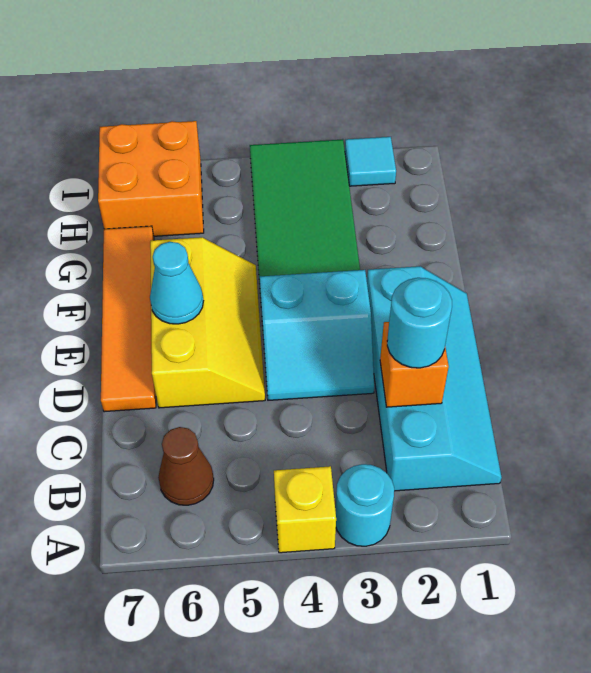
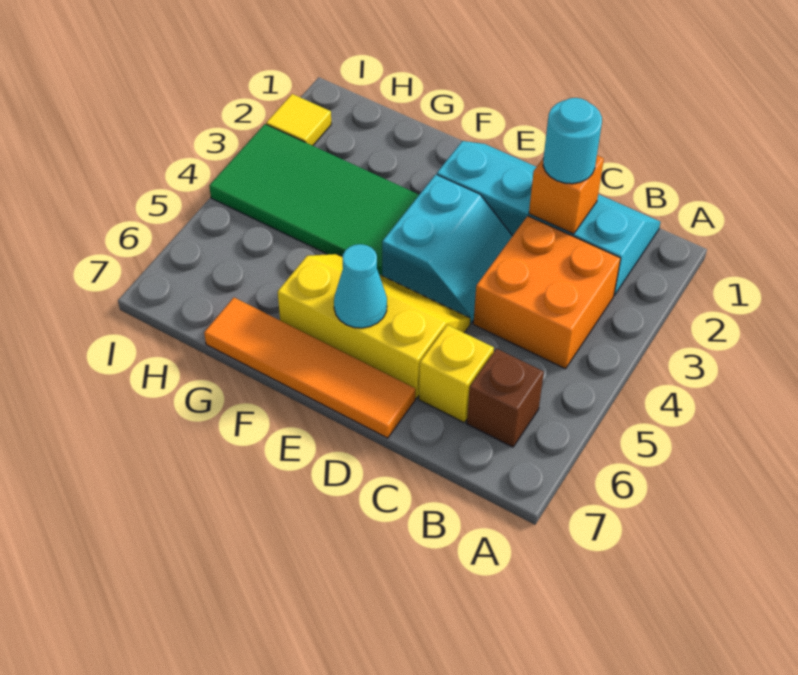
cyan round brick A3 level 1 -> none
yellow brick A4 level 1 -> yellow brick C6 level 1
brown cone B6 level 1 -> brown brick B6 level 1
orange brick H6:I7 level 1 -> orange brick B3:C4 level 1
cyan tile I2 level 1 -> yellow tile I2 level 1

